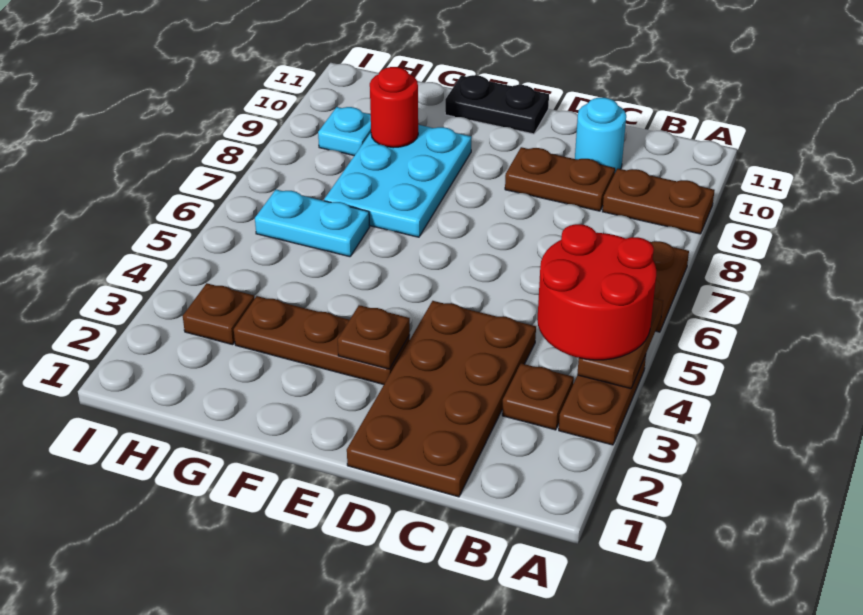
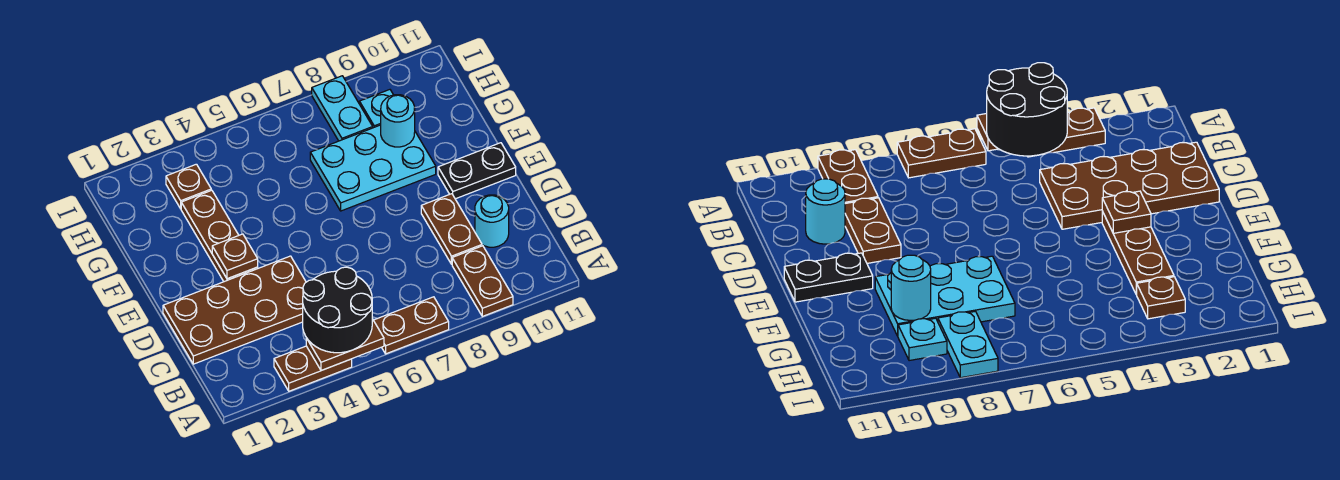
red round brick A4:B5 level 3 -> black round brick A4:B5 level 3
brown plate B3 level 1 -> none
black plate E11:F11 level 1 -> black plate E10:E11 level 1
cyan plate G6:H6 level 1 -> cyan plate H8:I8 level 1
red round brick G9 level 2 -> cyan round brick G9 level 2

